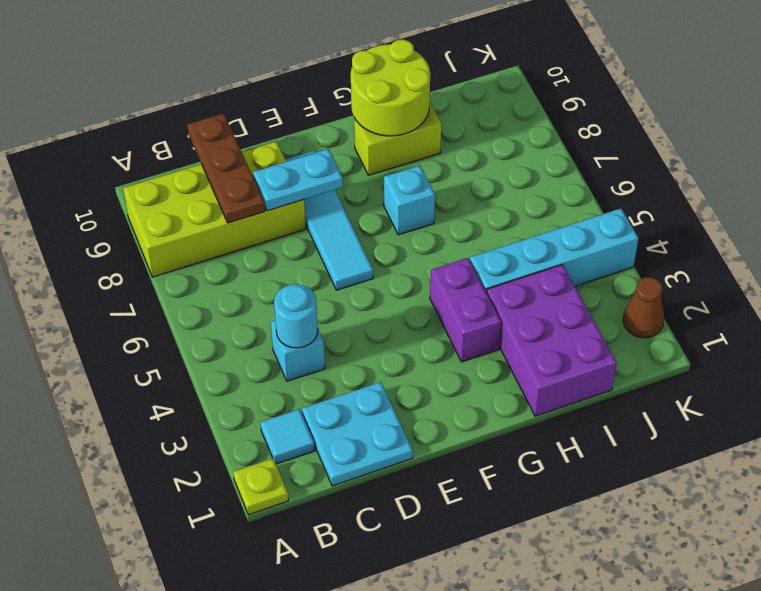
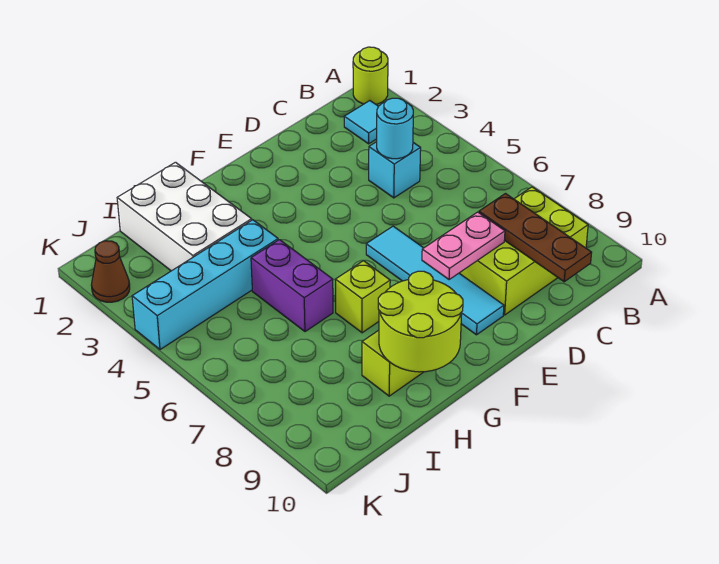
lime plate A1 level 1 -> lime round brick A1 level 1
lime brick A8:D9 level 1 -> lime brick B8:D9 level 1
cyan plate C1:D2 level 1 -> none
cyan plate D8:E8 level 2 -> pink plate D8:E8 level 2
purple brick G3:G4 level 1 -> purple brick H5:H6 level 1
cyan brick G7 level 1 -> lime brick G7 level 1
purple brick H1:I3 level 1 -> white brick H1:I3 level 1

